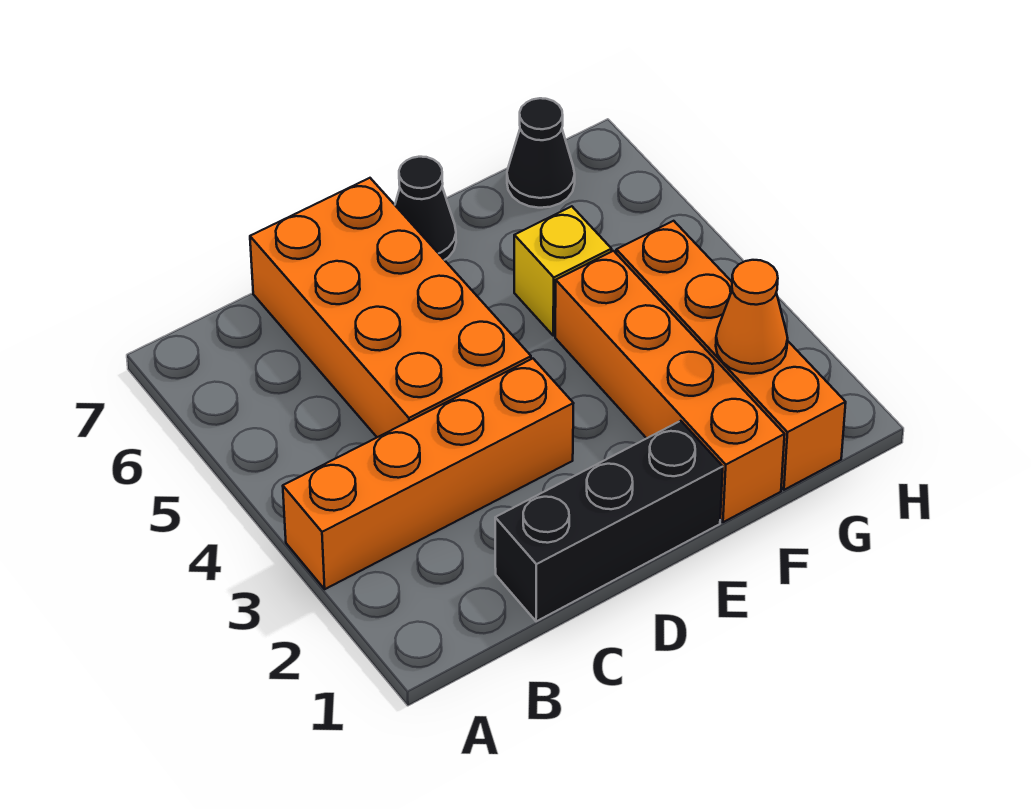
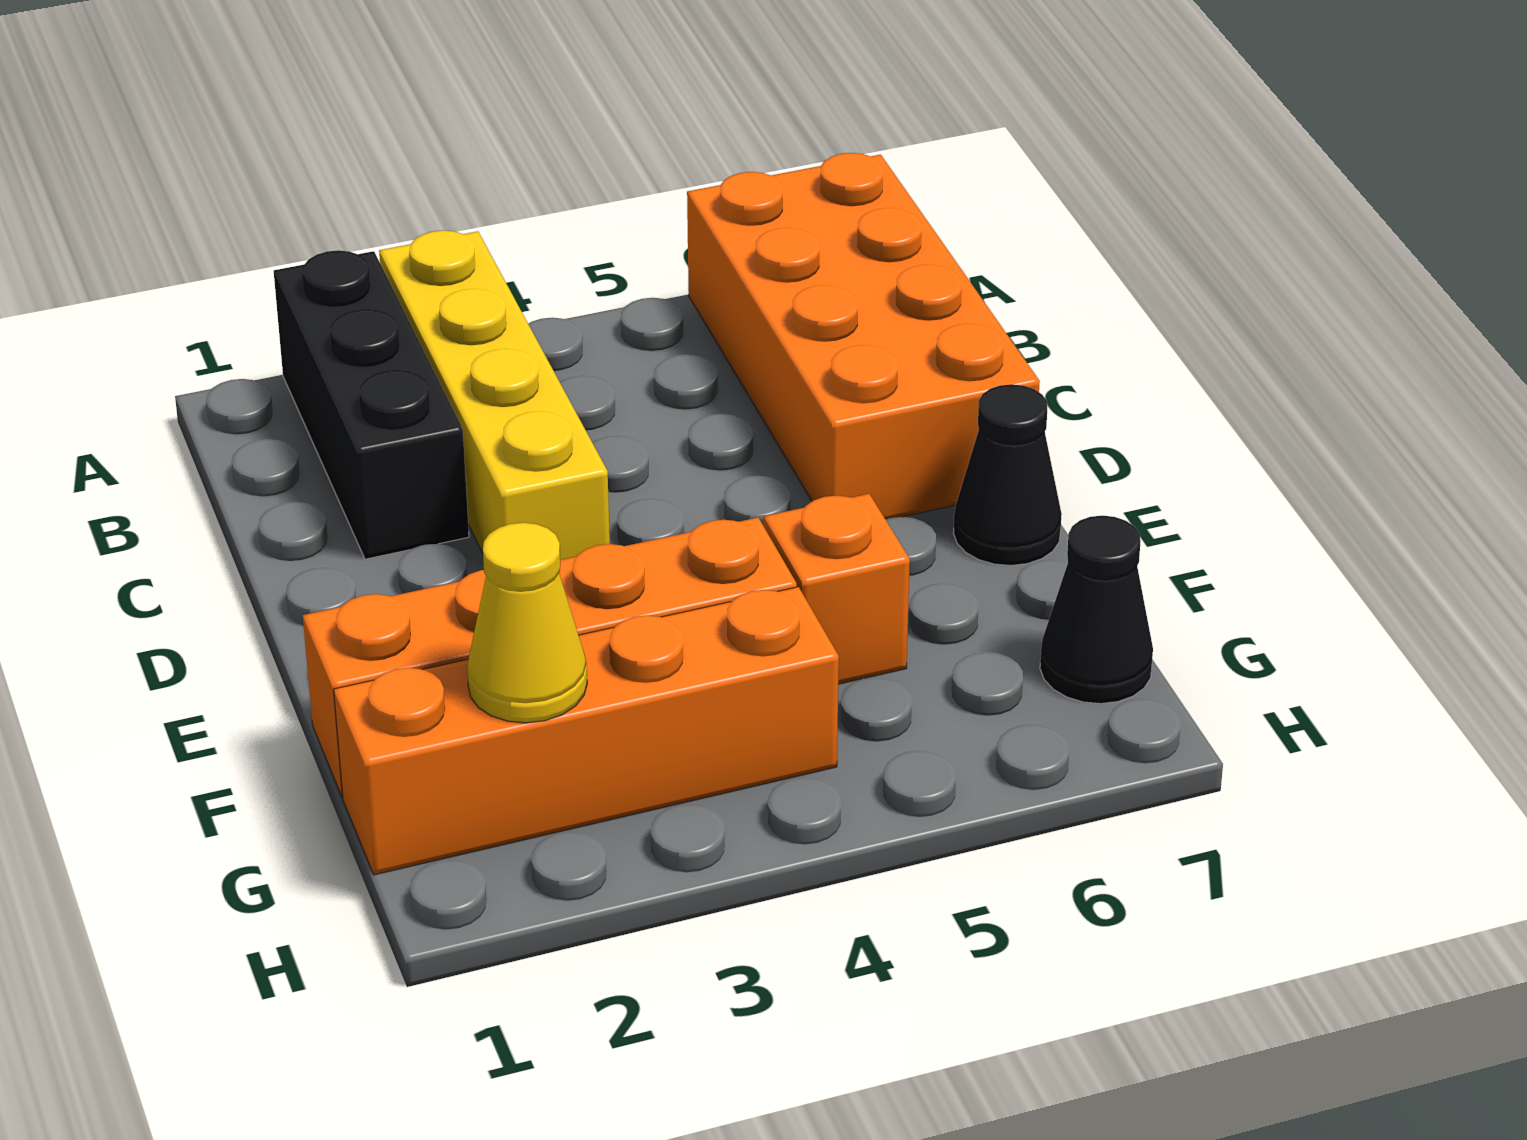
orange brick A3:D3 level 1 -> yellow brick A3:D3 level 1
black brick C1:E1 level 1 -> black brick A2:C2 level 1
orange brick C4:D7 level 1 -> orange brick A6:D7 level 1
yellow brick F5 level 1 -> orange brick F5 level 1
orange cone G2 level 2 -> yellow cone G2 level 2

